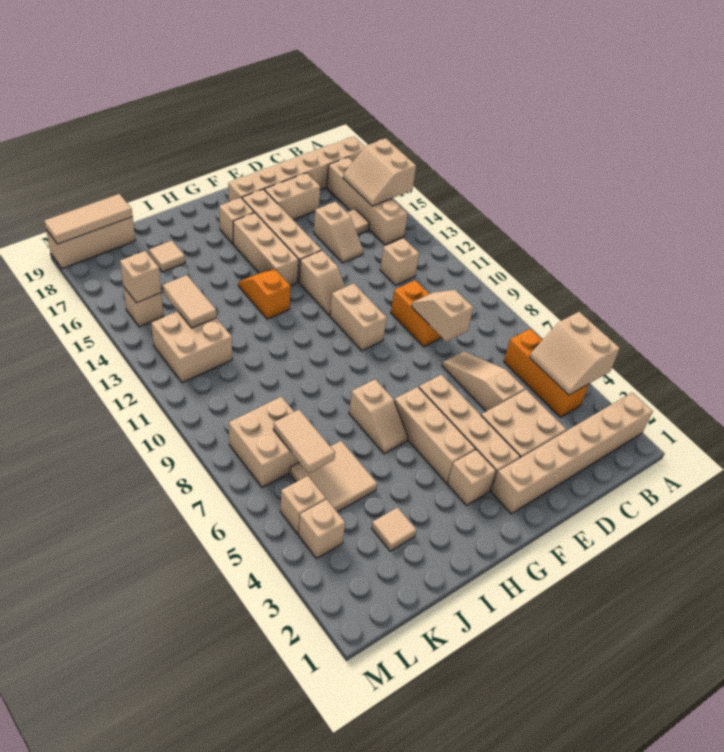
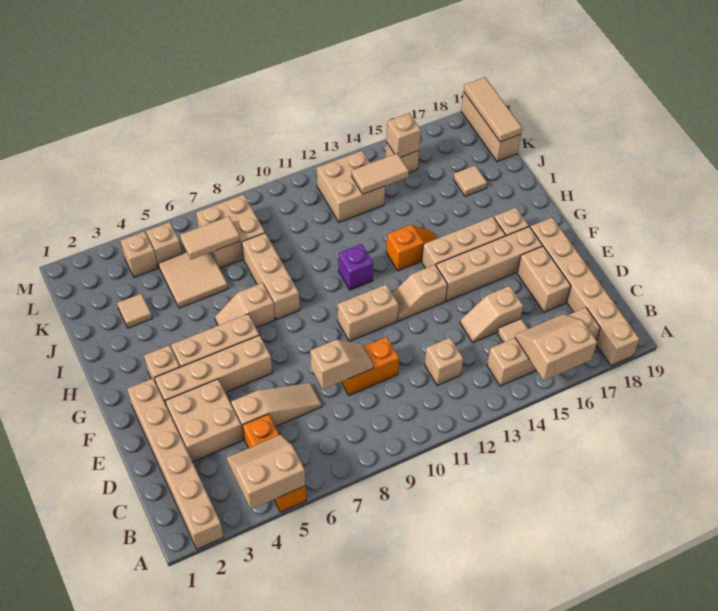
orange brick B4:B6 level 1 -> orange brick A5:C5 level 1
none -> tan brick H8:J8 level 1
none -> purple brick H11 level 1

